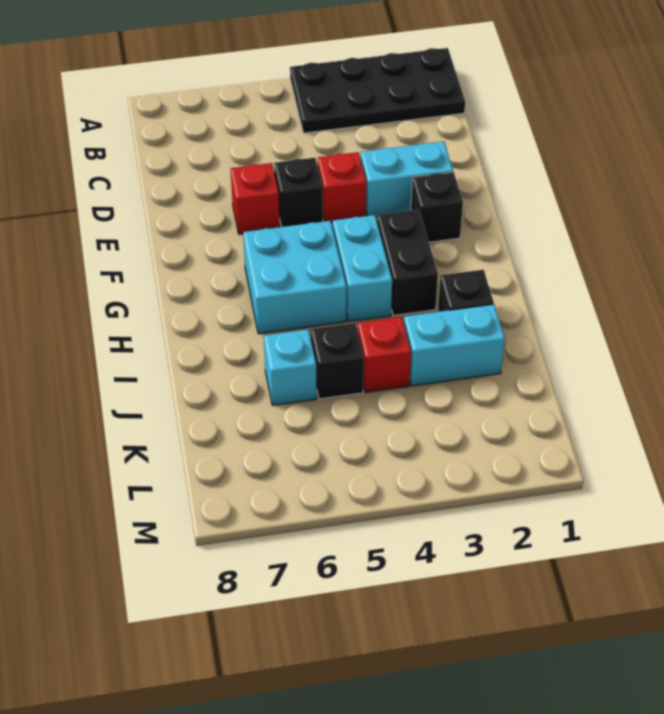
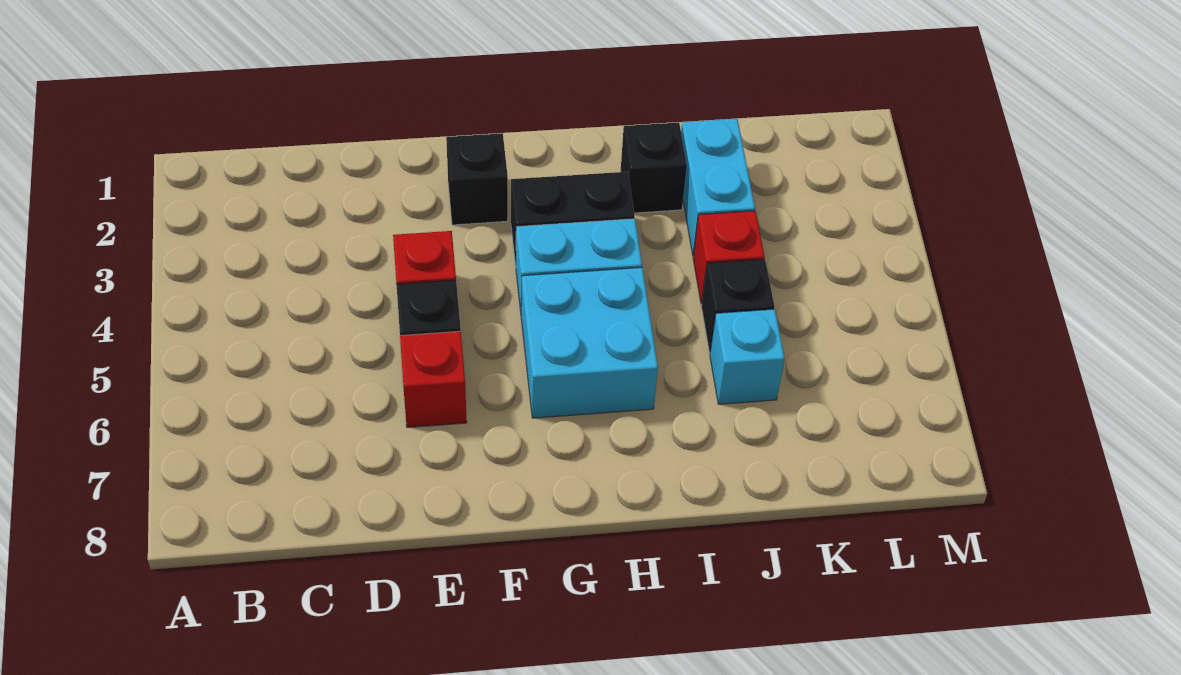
black plate A1:B4 level 1 -> none
cyan brick E2:E3 level 1 -> none

